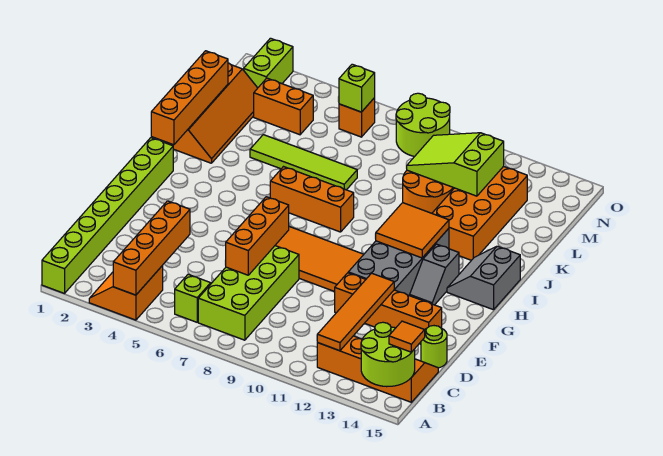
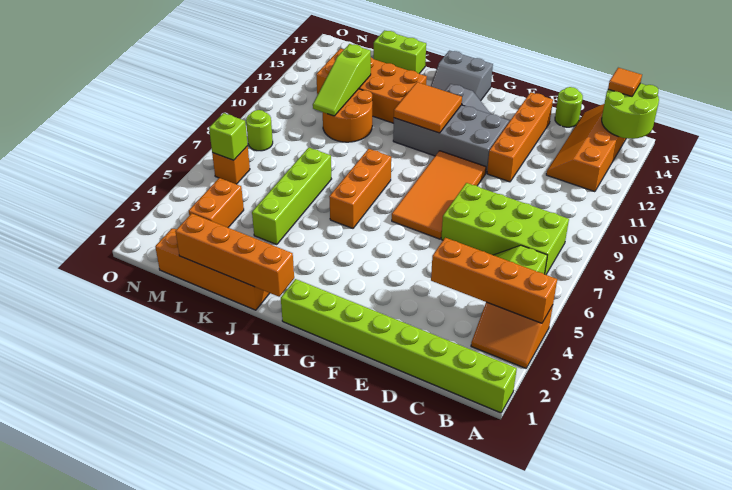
orange tile B12:E12 level 2 -> none
orange brick D7:F7 level 2 -> none
lime tile K4:K7 level 1 -> lime brick K4:K7 level 1
lime slope L10:M12 level 2 top 12 -> lime slope L10:L12 level 2 top 12
lime brick N2:O2 level 1 -> lime brick K15:L15 level 1
lime round brick N8:O9 level 1 -> lime round brick N8 level 1

